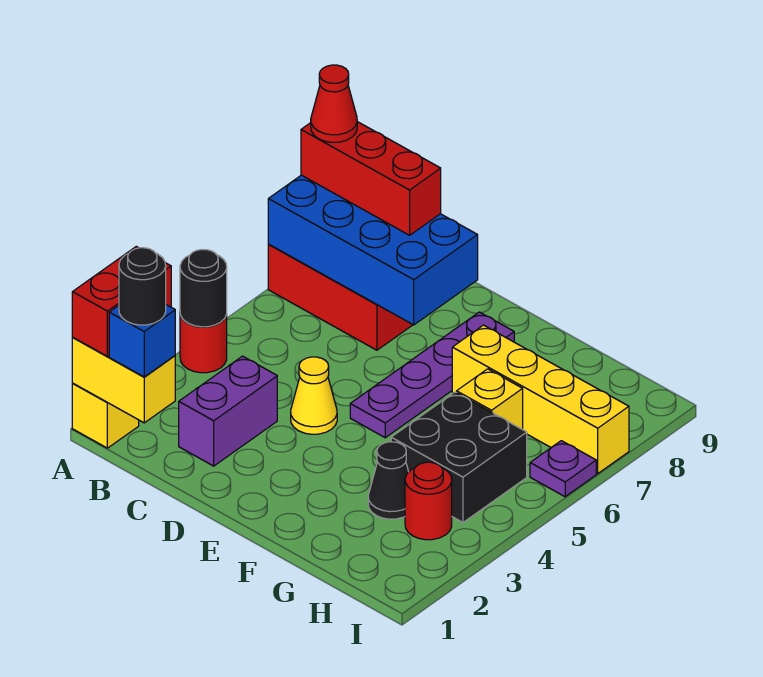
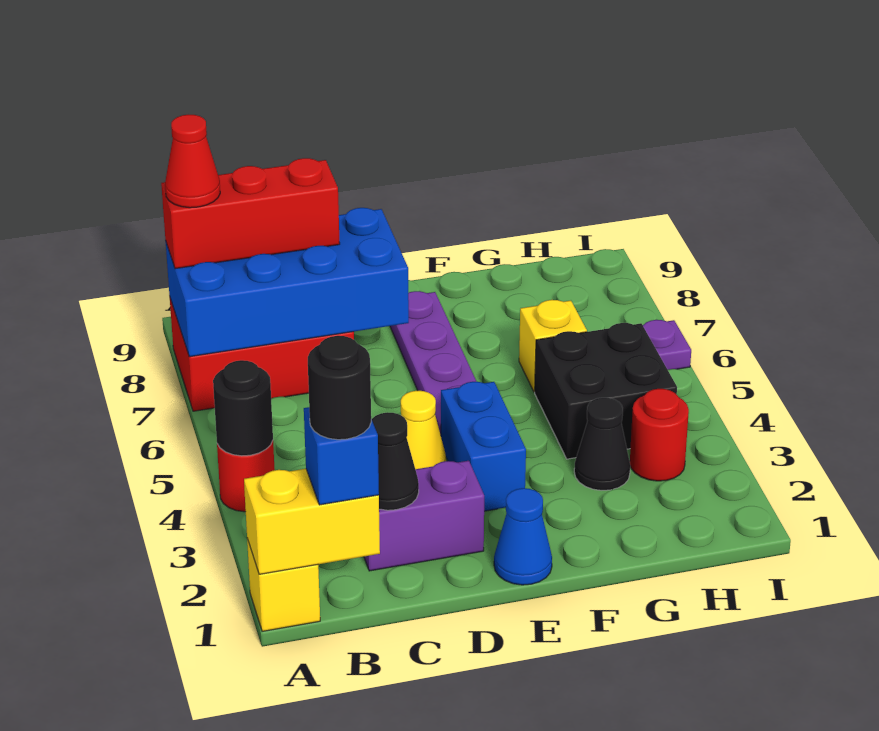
red brick A1:A2 level 3 -> none
purple brick C2:C3 level 1 -> purple brick C2:D2 level 1
none -> black cone C2 level 2
none -> blue cone E1 level 1
none -> blue brick E3:E4 level 1
yellow brick F7:I7 level 1 -> none

